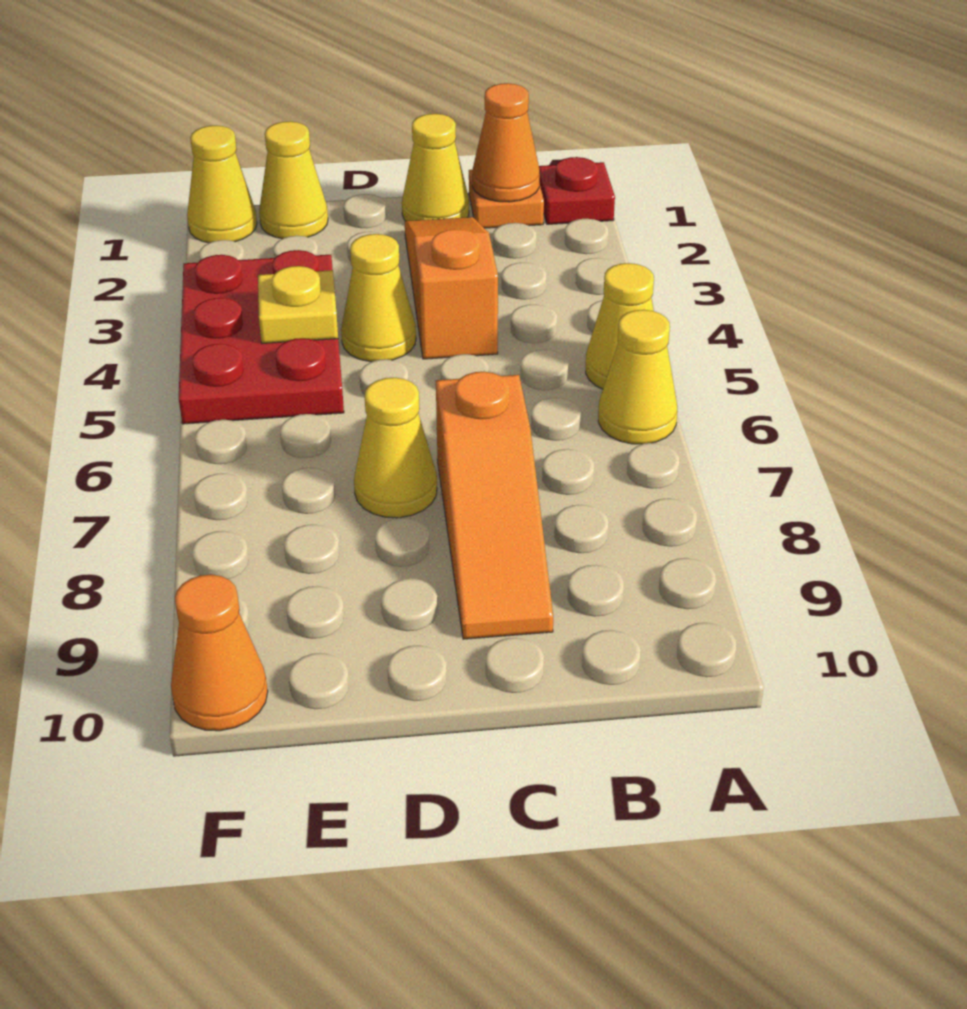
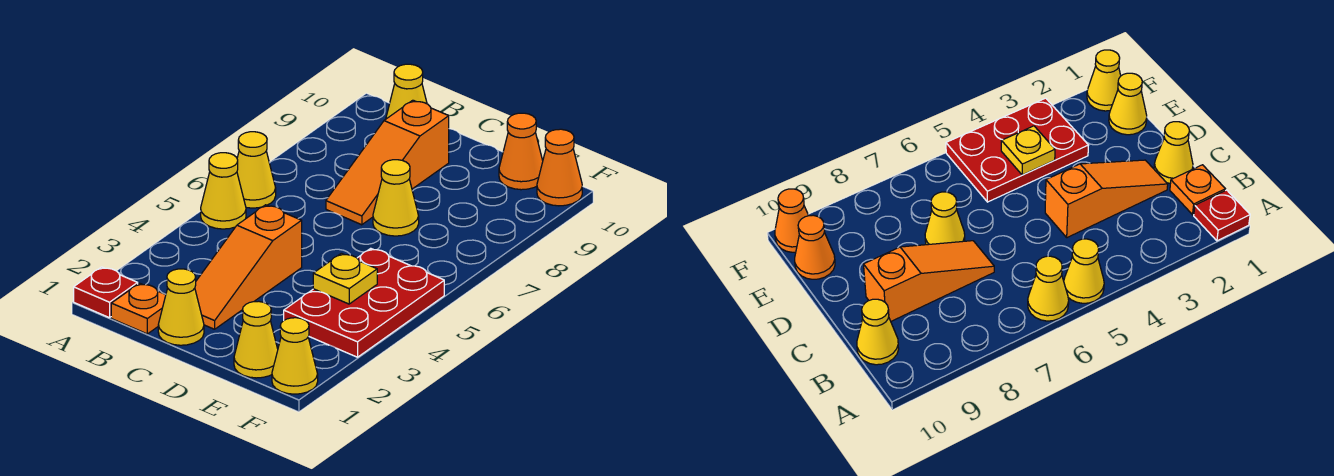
orange cone B1 level 2 -> orange cone E10 level 1
orange slope C7:C9 level 1 top 7 -> orange slope C7:C9 level 1 top 9
yellow cone D4 level 1 -> yellow cone B10 level 1

